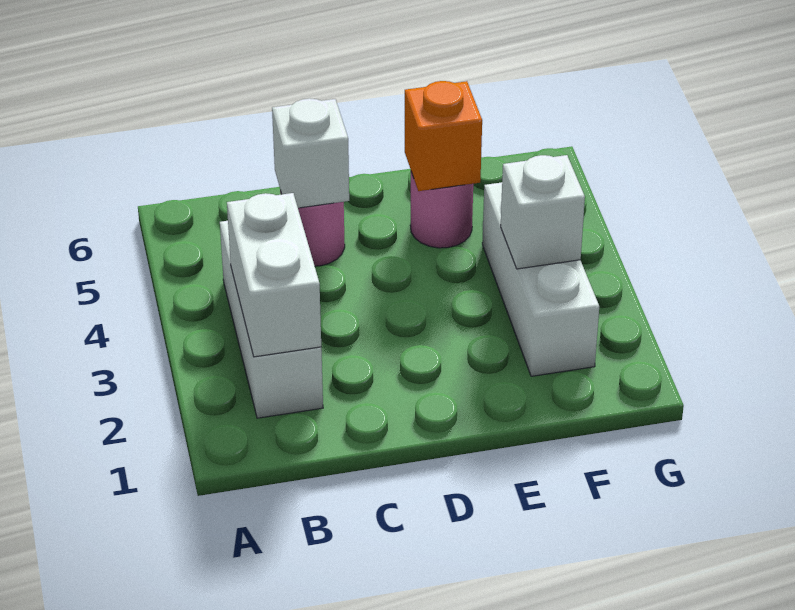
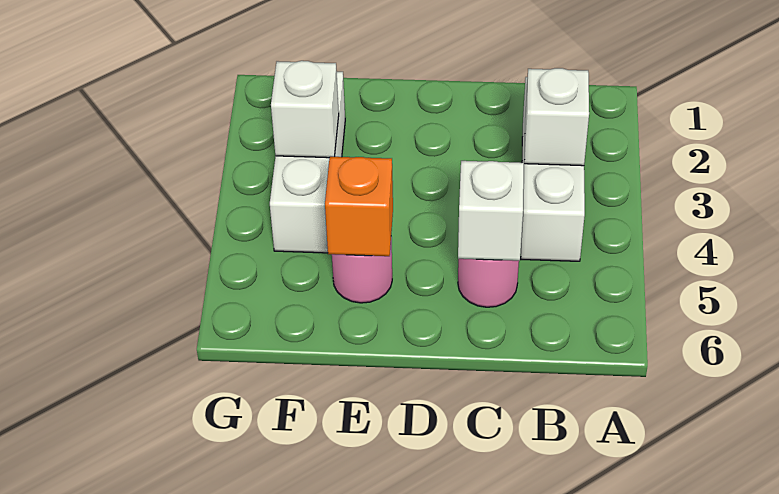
white brick B2:B3 level 2 -> white brick B3 level 2

